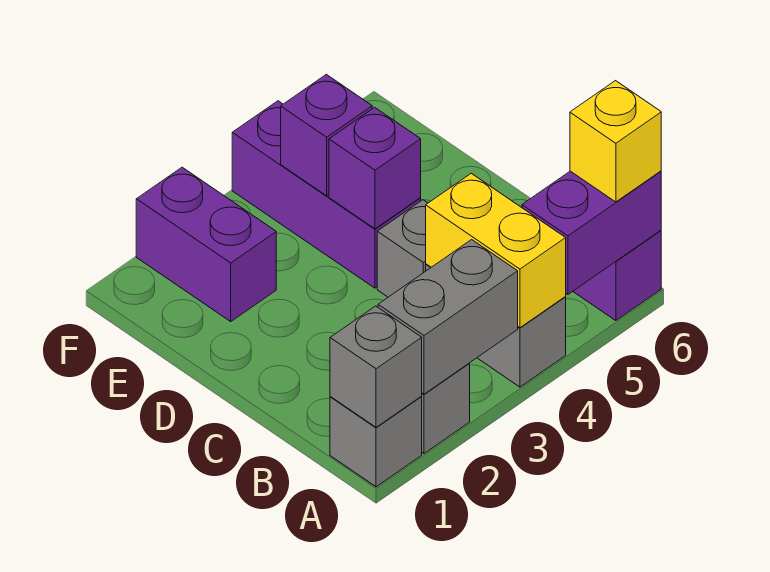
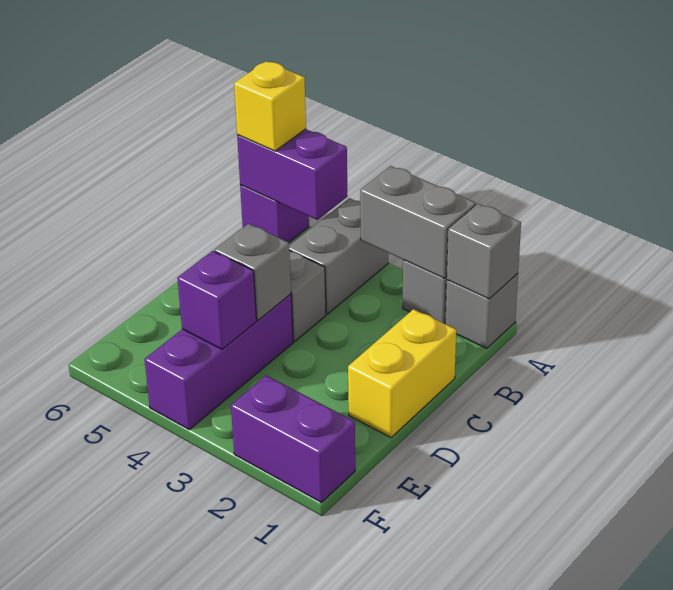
yellow brick A4:B4 level 2 -> yellow brick C1:D1 level 1
purple brick D4 level 2 -> grey brick D4 level 2
purple brick E2:F2 level 1 -> purple brick F1:F2 level 1

